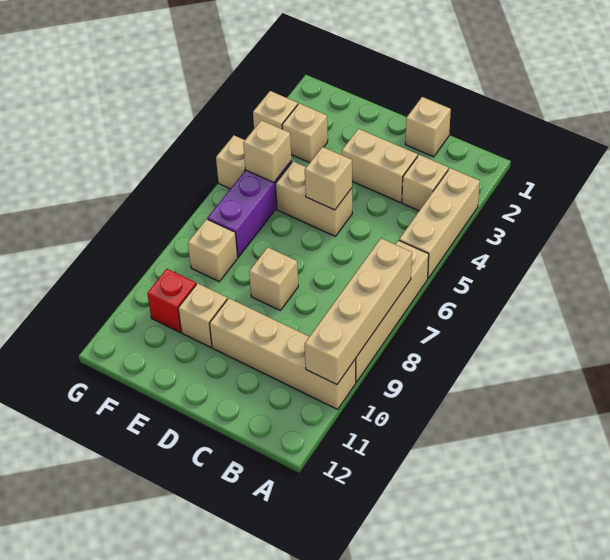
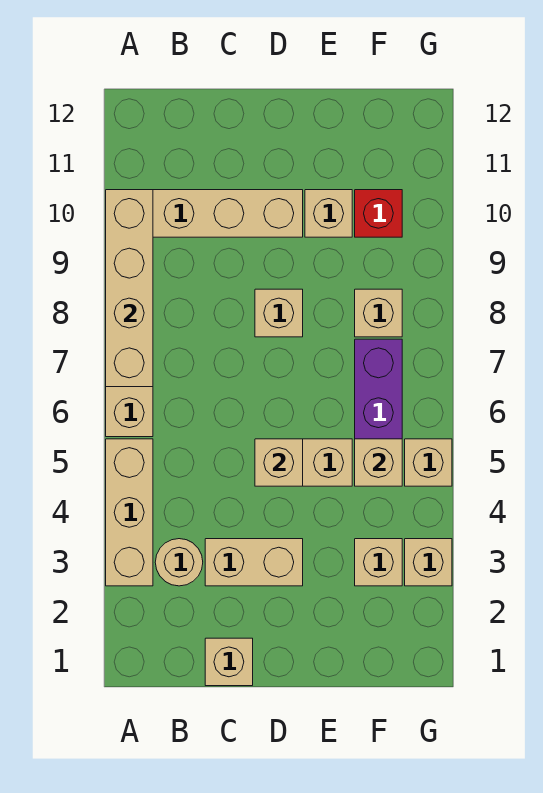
tan brick B3 level 1 -> tan round brick B3 level 1

